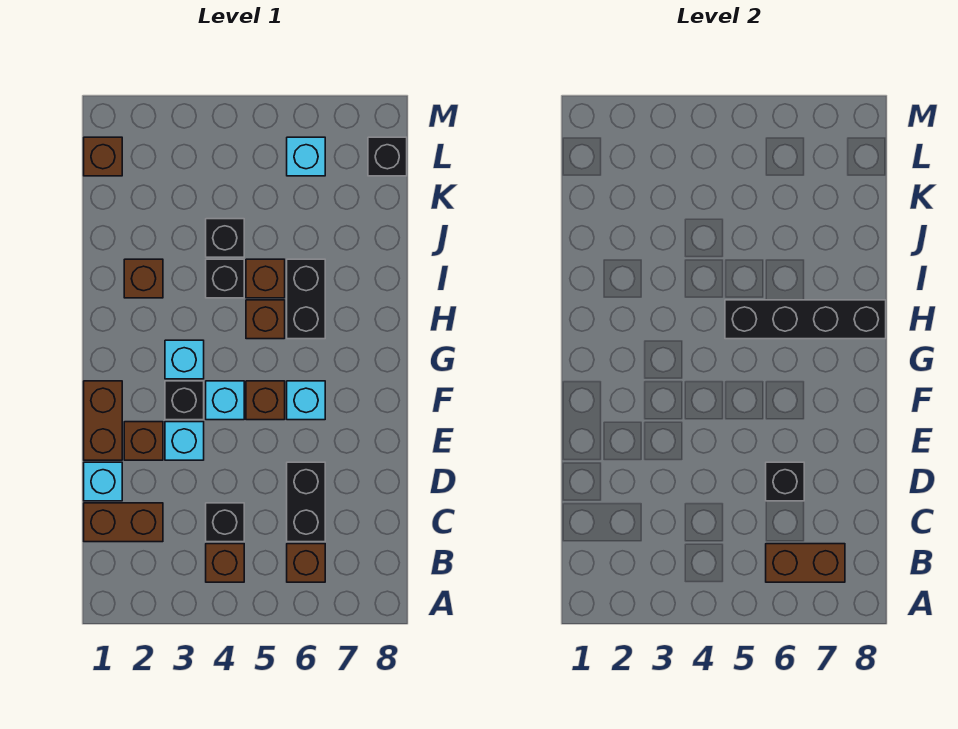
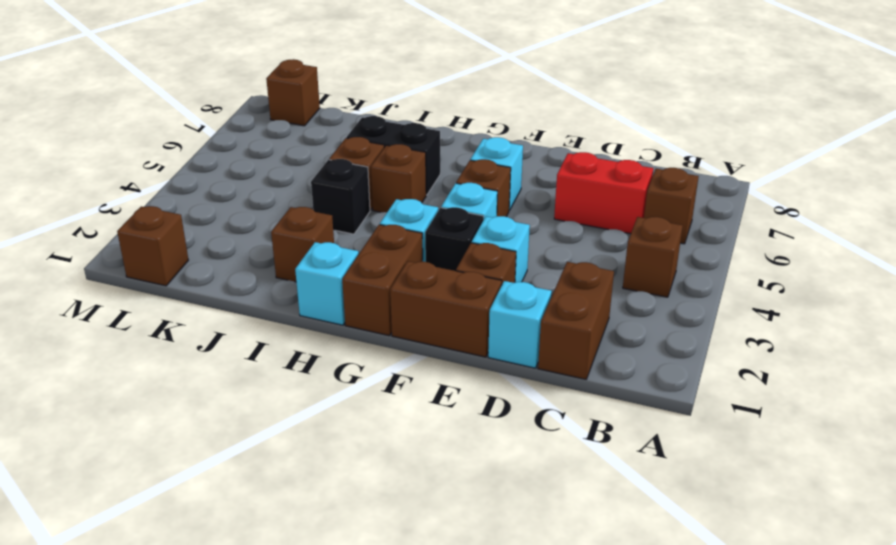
brown brick B6:B7 level 2 -> brown brick G1:G2 level 1
black brick C4 level 1 -> none
black brick C6:D6 level 1 -> red brick C6:D6 level 1
black brick D6 level 2 -> none
black brick H5:H8 level 2 -> none
black brick J4 level 1 -> none
cyan brick L6 level 1 -> cyan brick H1 level 1
black brick L8 level 1 -> brown brick L8 level 1

